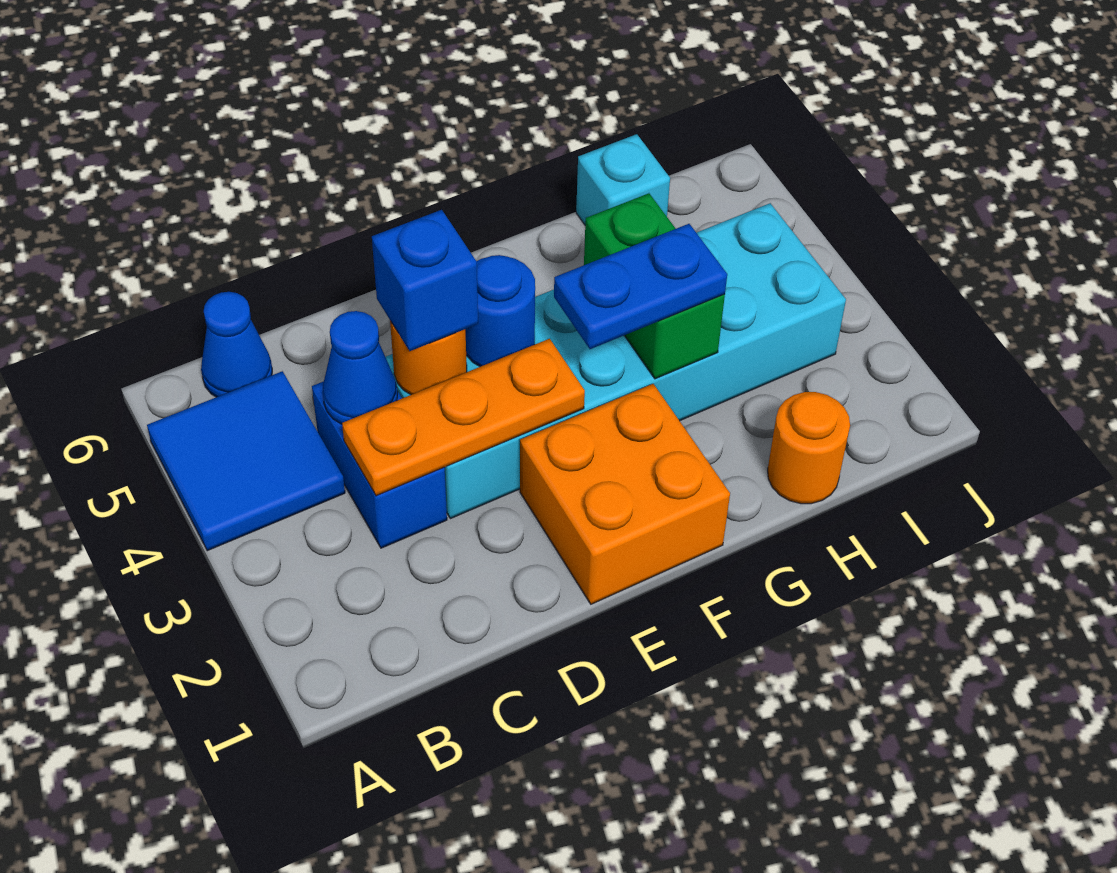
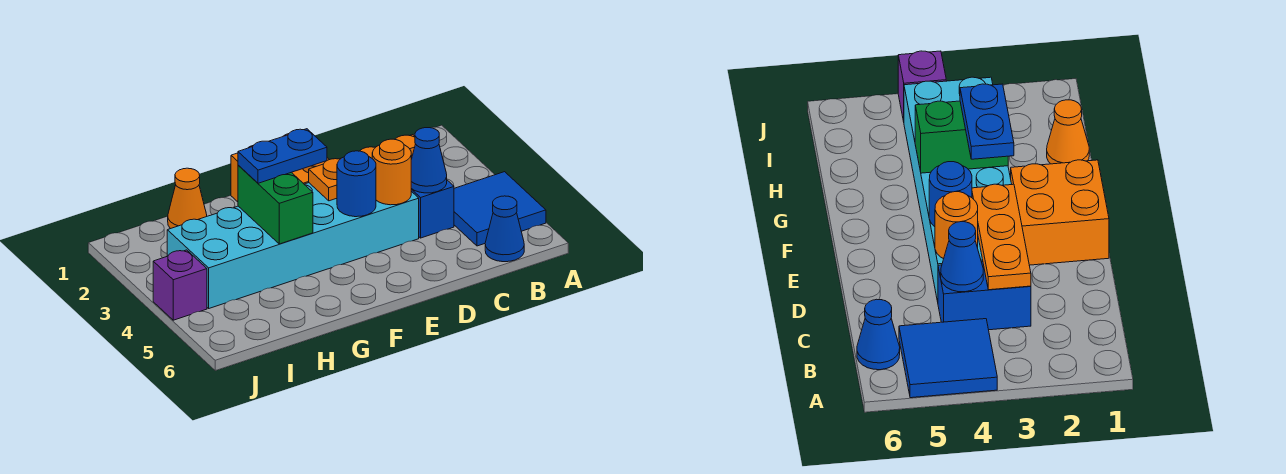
blue brick D4 level 3 -> none
orange round brick H1 level 1 -> orange cone H1 level 1
cyan brick H6 level 1 -> none
none -> purple brick J4 level 1

